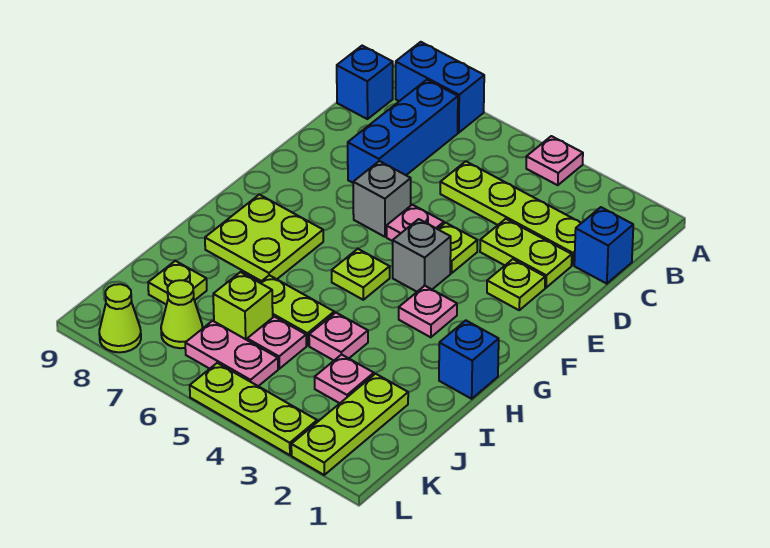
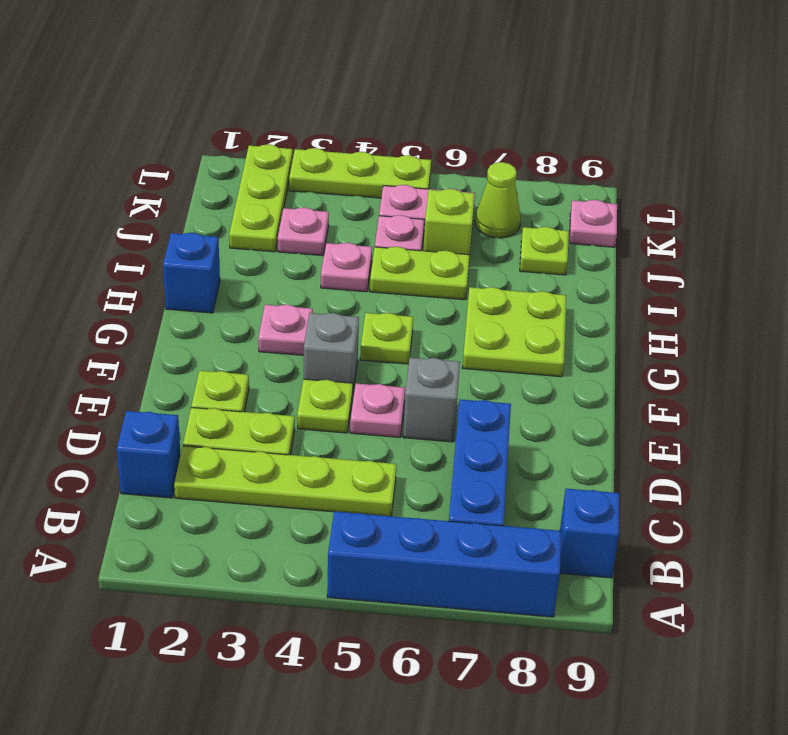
pink plate A4 level 1 -> pink plate K9 level 1
blue brick A7:A8 level 1 -> blue brick A5:A8 level 1
lime cone L8 level 1 -> none

